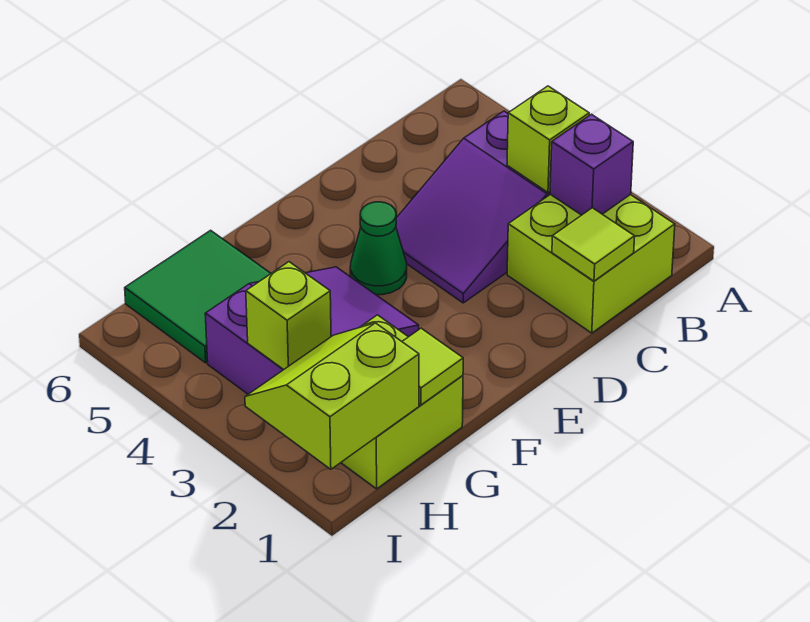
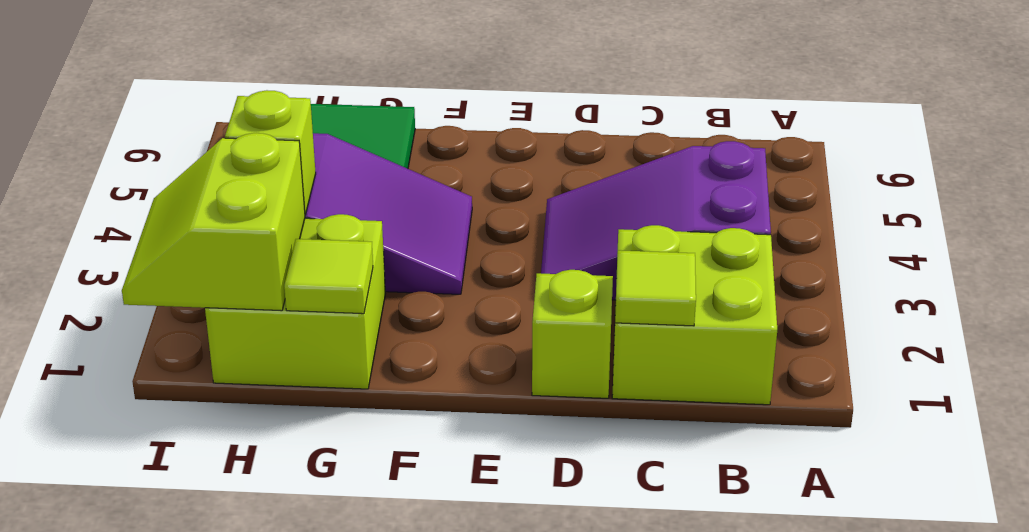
purple brick B2 level 2 -> none
lime brick B3 level 2 -> lime brick D1 level 1
green cone E4 level 1 -> none
lime slope H1:I2 level 2 top 1 -> lime slope H1:I2 level 2 top H

